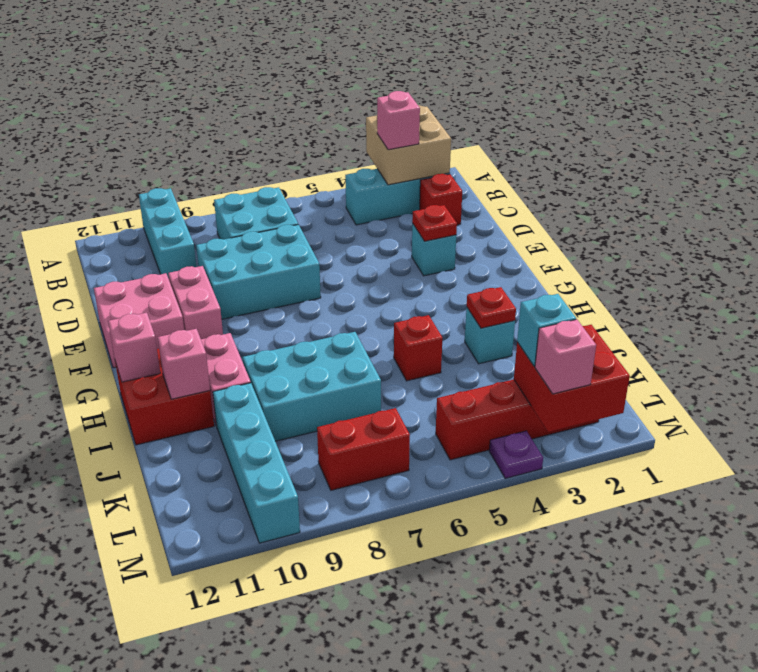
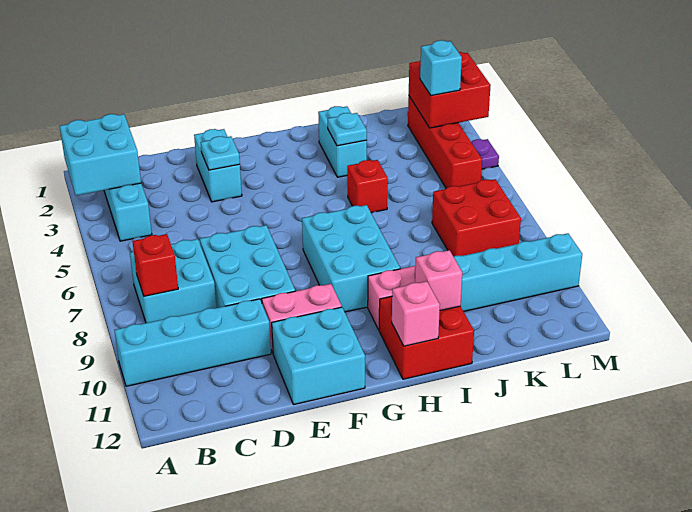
tan brick A2:B3 level 2 -> cyan brick A2:B3 level 2
cyan brick A10:C10 level 1 -> cyan brick A10:D10 level 1
pink brick B3 level 3 -> none
red brick C2 level 1 -> red brick B8 level 2
cyan brick E3 level 1 -> cyan brick E2:E3 level 1
red plate E3 level 2 -> cyan plate E3 level 2
pink brick E11:F12 level 1 -> cyan brick E11:F12 level 1
cyan brick I3 level 1 -> cyan brick I2:I3 level 1
red plate I3 level 2 -> cyan plate I3 level 2
cyan brick I7:J9 level 1 -> cyan brick G7:H9 level 1
red brick L7:L8 level 1 -> red brick K7:L8 level 1
pink brick M3 level 3 -> none

